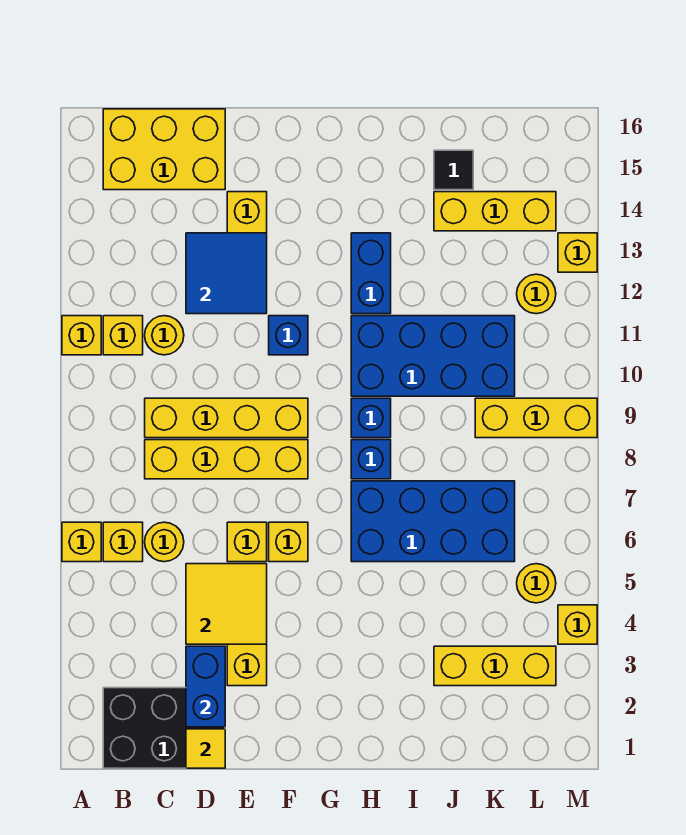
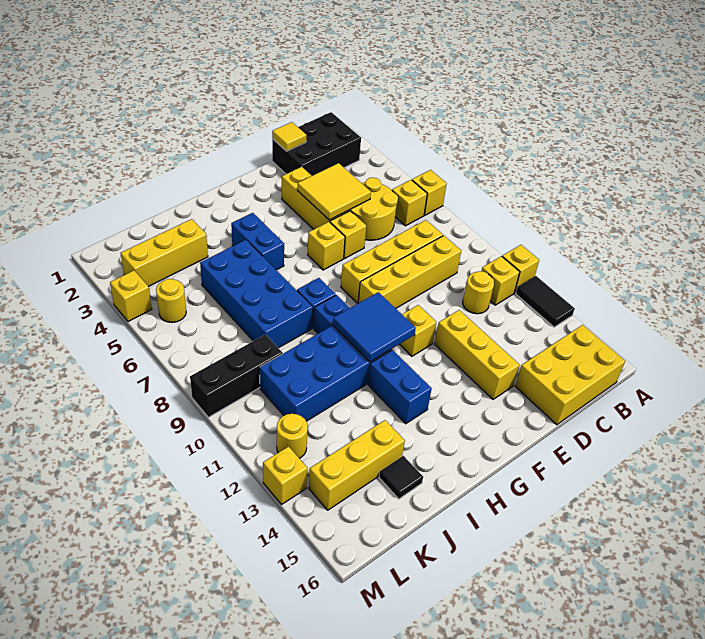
none -> black tile A12:A13 level 1
yellow round brick C6 level 1 -> yellow round brick C5:D6 level 1
blue brick D2:D3 level 2 -> blue brick H4:H5 level 1
blue tile D12:E13 level 2 -> blue tile G10:H11 level 2
blue brick F11 level 1 -> yellow brick F11 level 1
blue brick H6:K7 level 1 -> blue brick I5:J8 level 1
yellow brick K9:M9 level 1 -> black brick K9:M9 level 1

